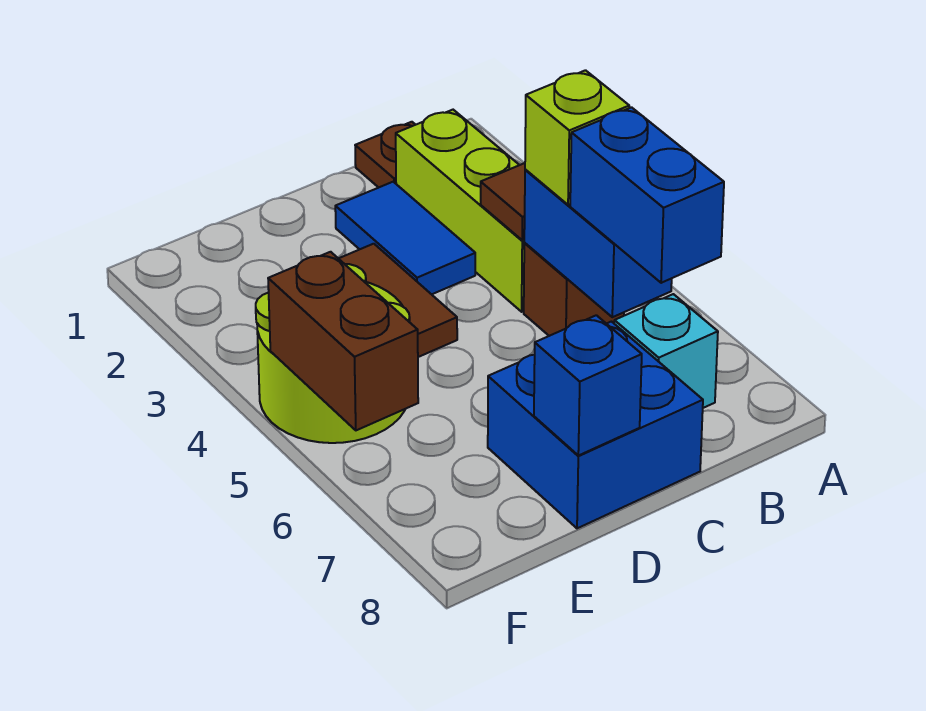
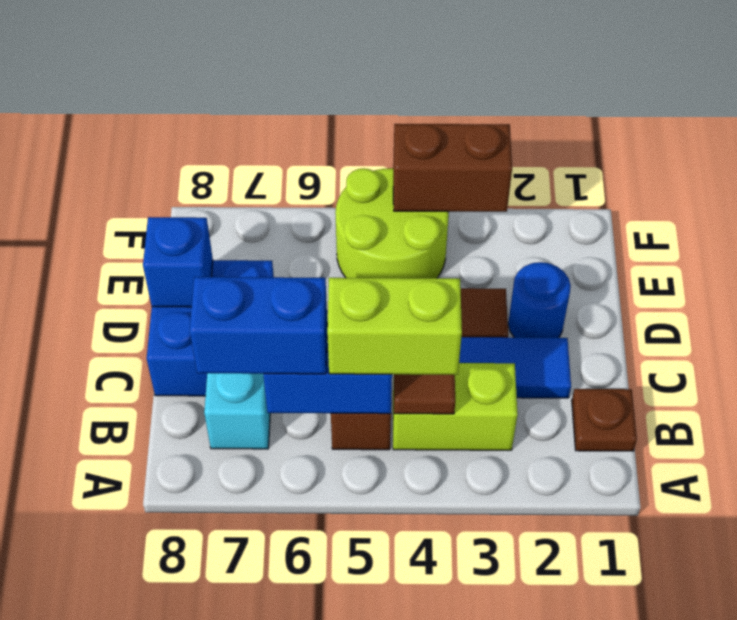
lime brick B2:B4 level 1 -> lime brick B3:B4 level 1
lime brick B5 level 3 -> lime brick B4:B5 level 3
none -> blue round brick D2 level 1
brown brick F5:F6 level 2 -> brown brick F3:F4 level 2

